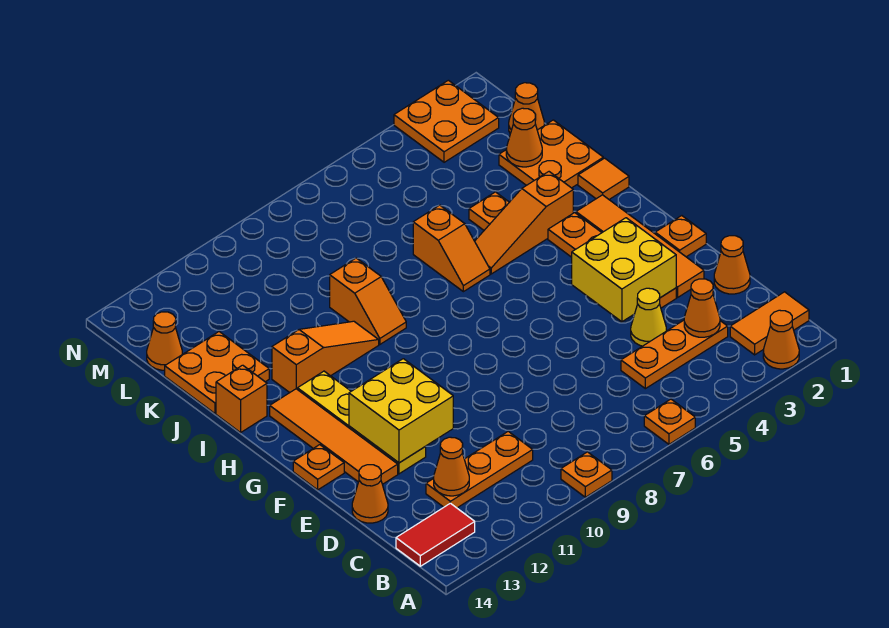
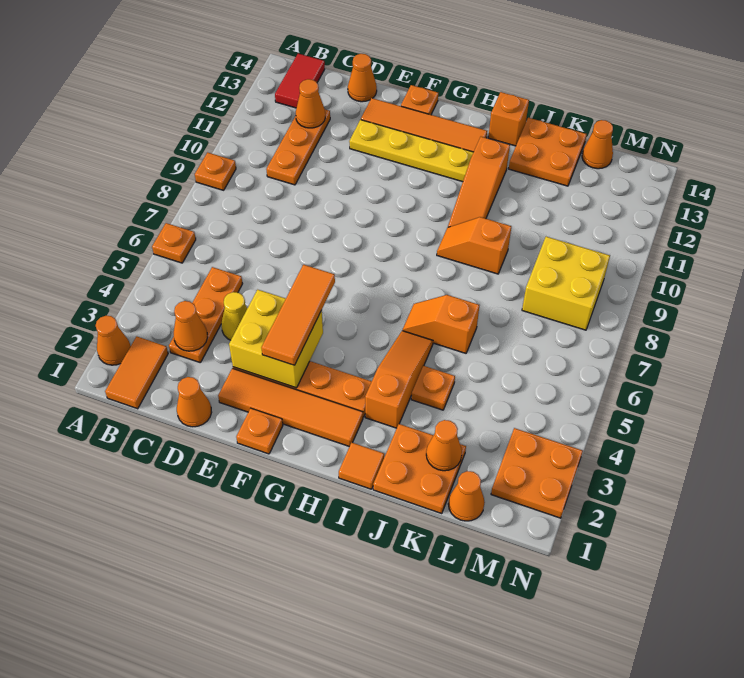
yellow brick E11:F12 level 2 -> yellow brick L8:M9 level 1
none -> orange tile F3:F5 level 3

